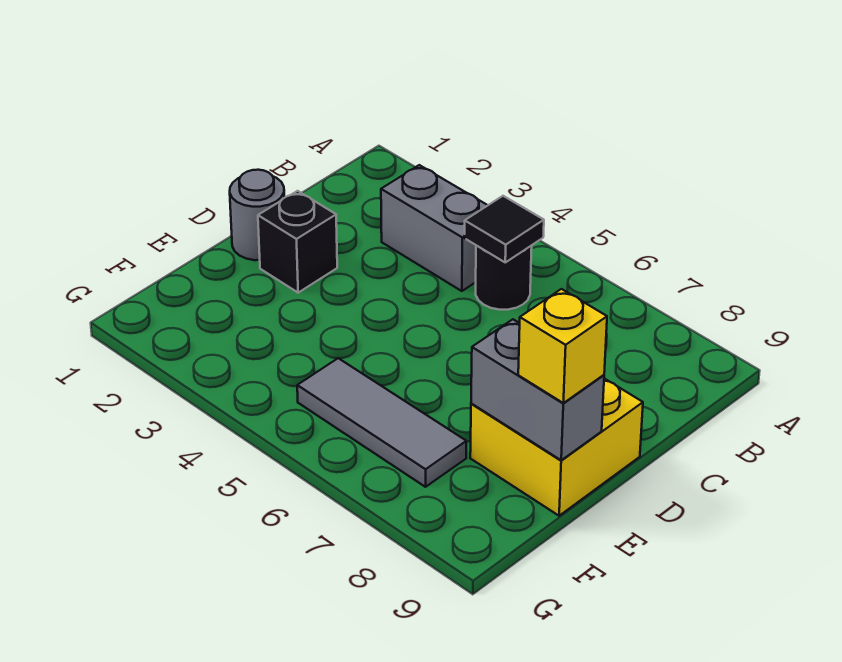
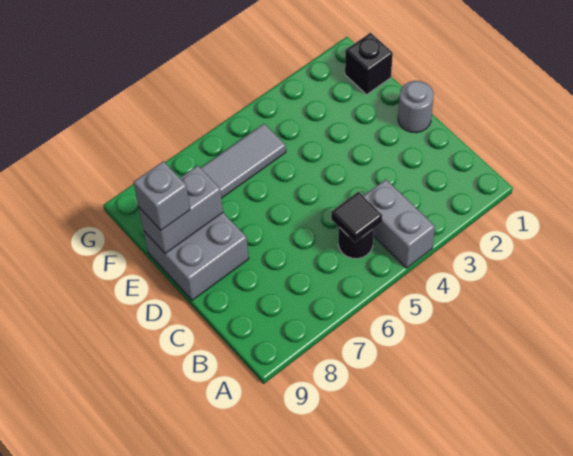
grey brick B3:B4 level 1 -> grey brick A4:B4 level 1
black brick D2 level 1 -> black brick F1 level 1
yellow brick D8:E9 level 1 -> grey brick D8:E9 level 1
yellow brick E9 level 3 -> grey brick E9 level 3

